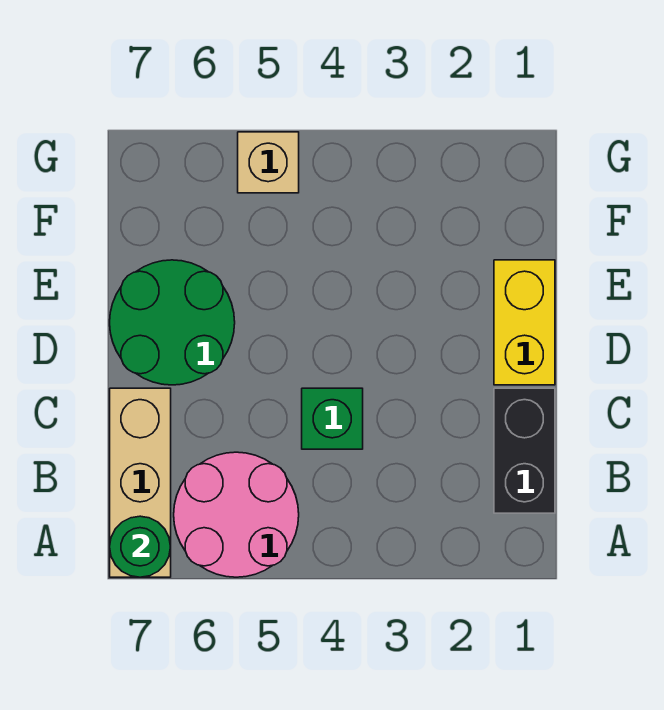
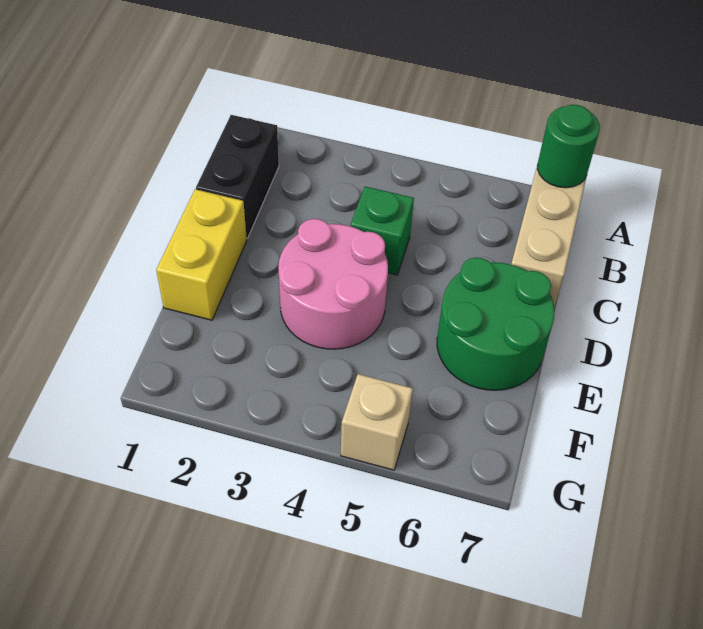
pink round brick A5:B6 level 1 -> pink round brick D3:E4 level 1

